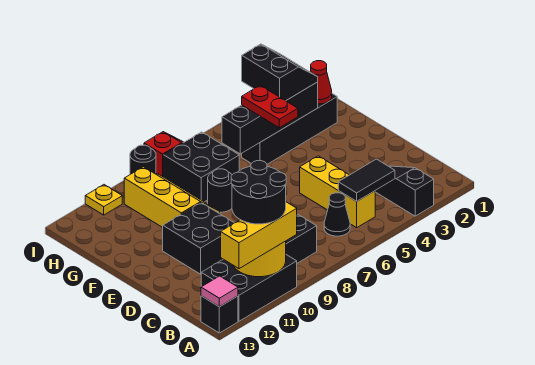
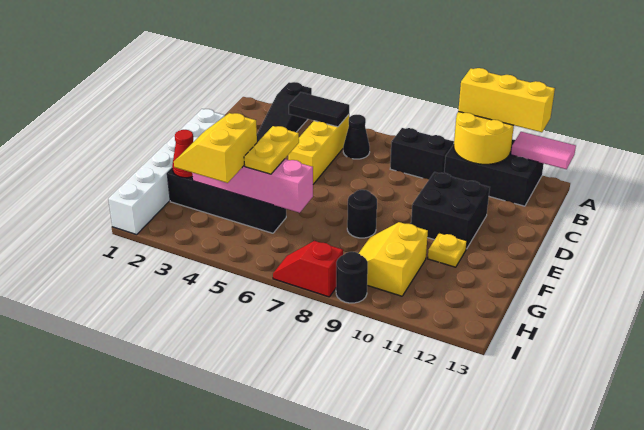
black round brick A10:B11 level 4 -> none
black brick A13 level 1 -> none
pink tile A13 level 2 -> pink tile A12:A13 level 2
none -> white brick D1:I1 level 1
red plate F5:G5 level 3 -> yellow plate F5:G5 level 3
yellow slope F9:H10 level 1 top 10 -> yellow slope G9:H10 level 1 top 10
black brick G3:G6 level 2 -> pink brick G3:G6 level 2
black slope G3:H4 level 3 top 4 -> yellow slope G3:H4 level 3 top 4
black brick G7:H8 level 1 -> none
yellow plate I11 level 1 -> yellow plate F11 level 1

